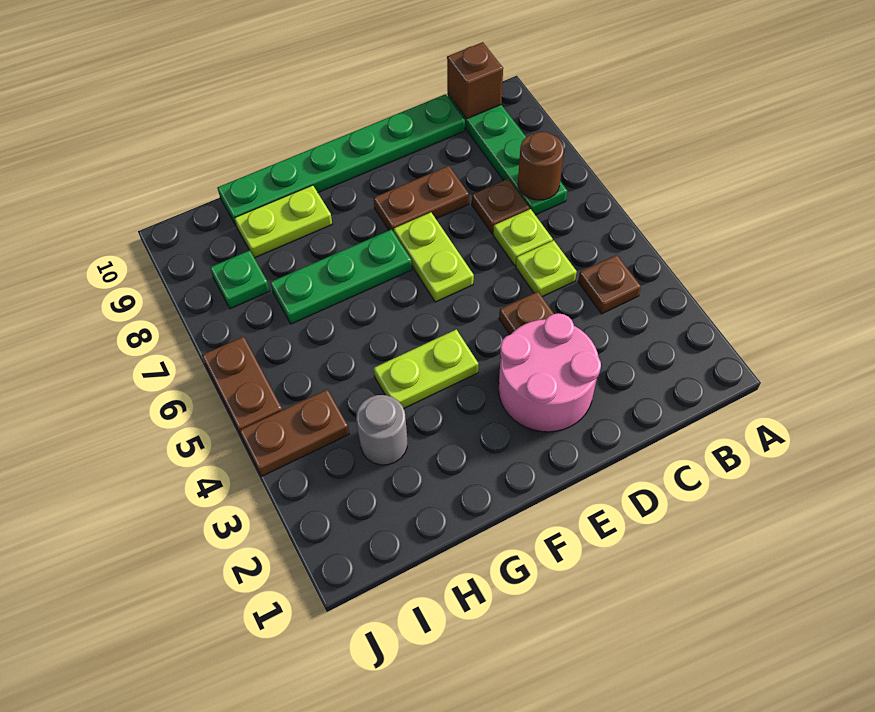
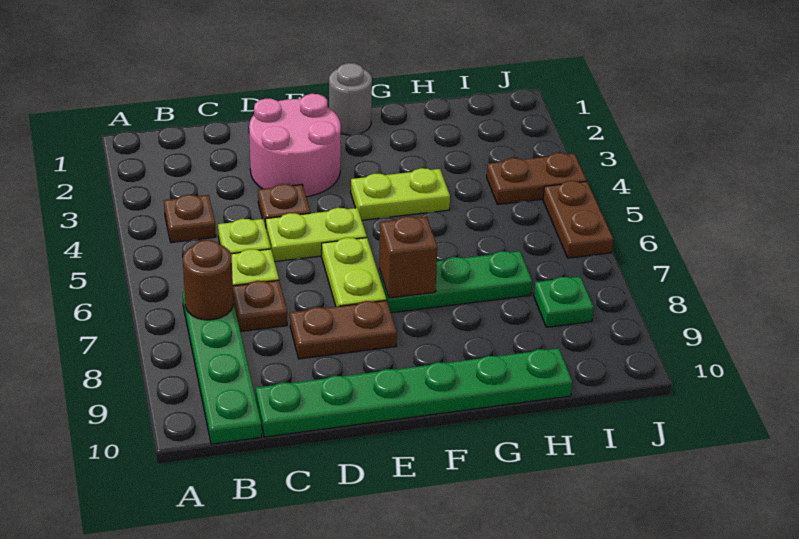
brown brick B10 level 2 -> brown brick F7 level 2
lime plate G9:H9 level 1 -> lime plate D5:E5 level 1
grey round brick H3 level 1 -> grey round brick F1 level 1

